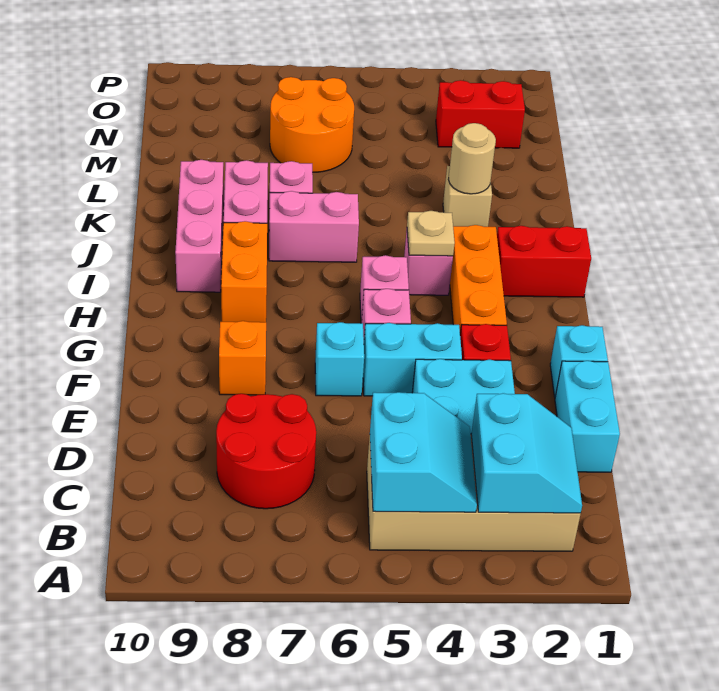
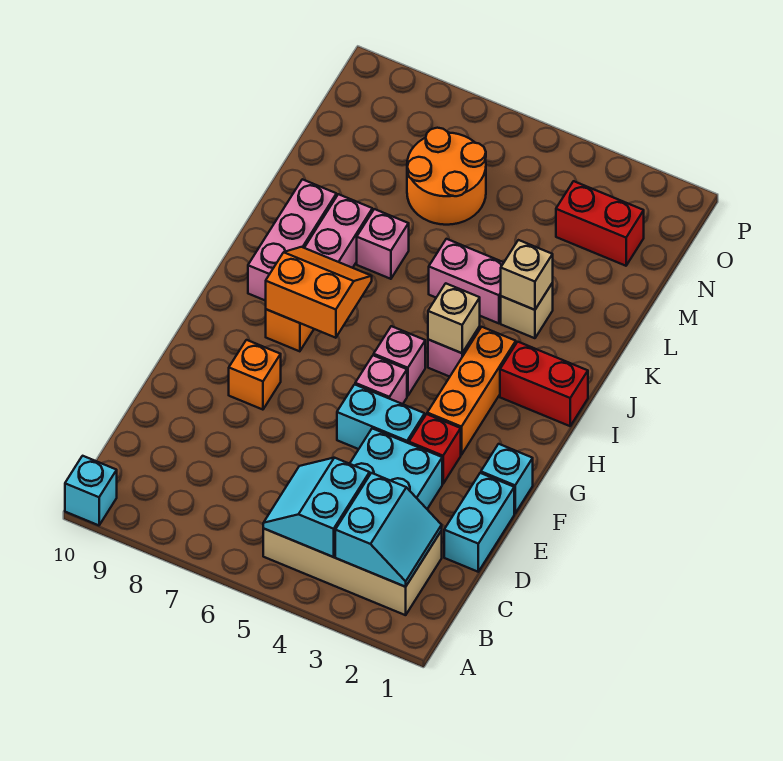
cyan slope B4:C5 level 2 top 5 -> cyan slope B4:C5 level 2 top 4
red round brick C7:D8 level 1 -> none
cyan brick F6 level 1 -> cyan brick A10 level 1
none -> orange slope H7:I8 level 2 top H
tan plate I4 level 2 -> tan brick I4 level 2
pink brick J6:J7 level 1 -> pink brick K4:K5 level 1
tan round brick K3 level 2 -> tan brick K3 level 2

